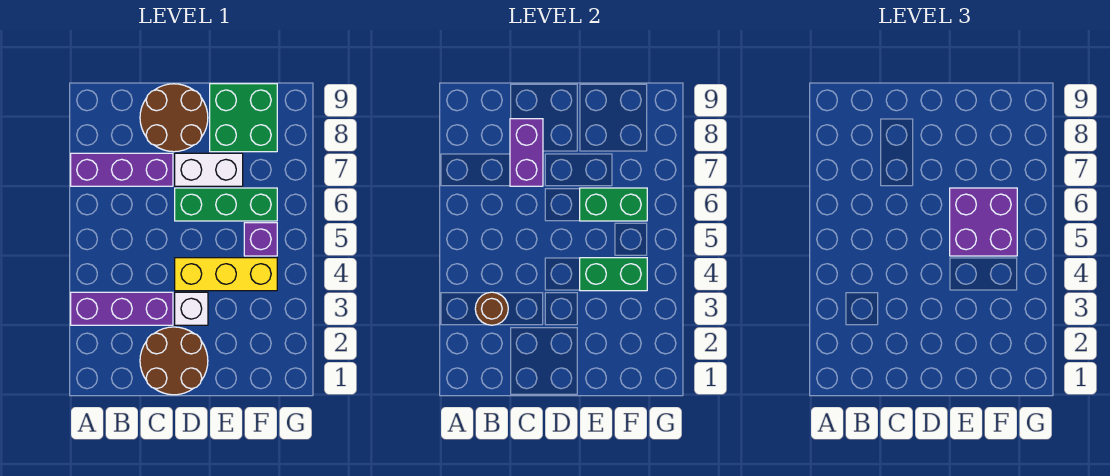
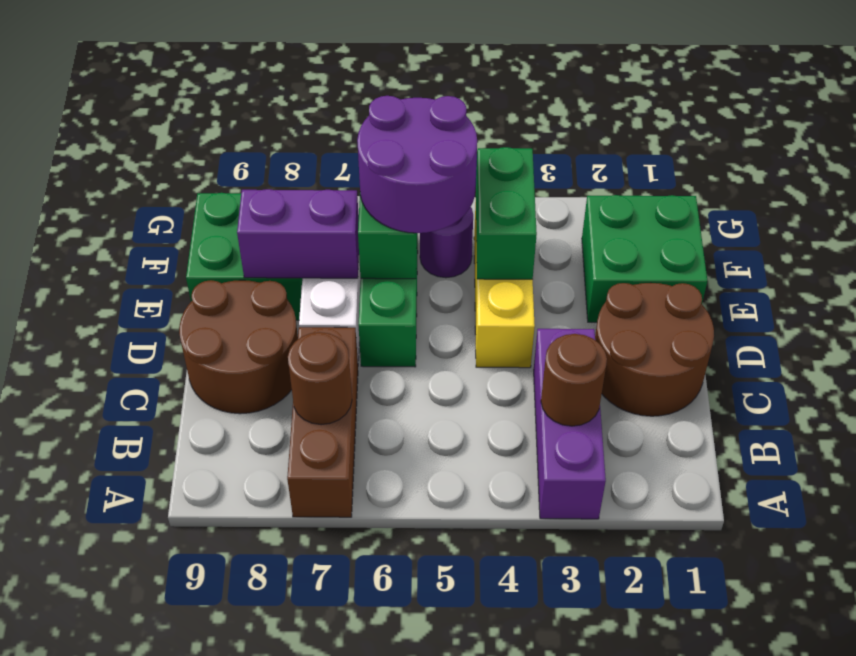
purple brick A7:C7 level 1 -> brown brick A7:C7 level 1
none -> brown round brick B7 level 2
purple brick C7:C8 level 2 -> purple brick E7:E8 level 2
white brick D3 level 1 -> none
none -> green brick E1:F2 level 1
purple brick E5:F6 level 3 -> purple round brick E5:F6 level 3
purple brick F5 level 1 -> purple round brick F5 level 1

